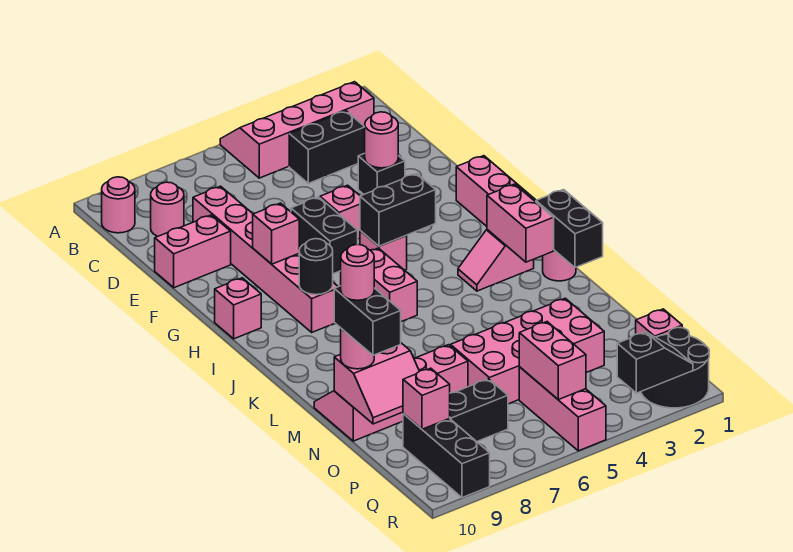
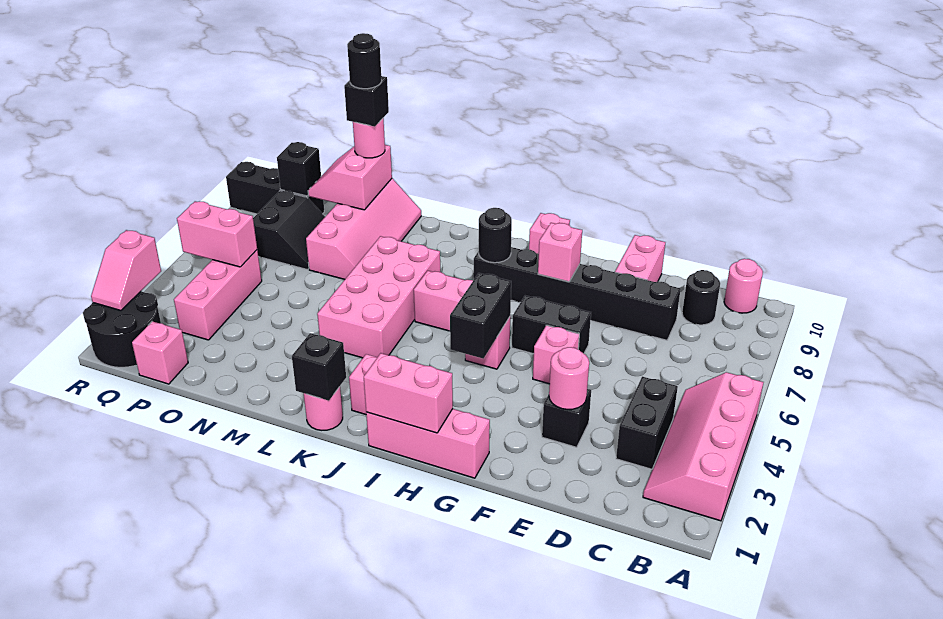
pink slope A2:B5 level 1 top B -> pink slope A2:B5 level 1 top A
pink round brick C9 level 1 -> black round brick C9 level 1
pink brick D8:I8 level 1 -> black brick D8:I8 level 1
pink brick J2:K2 level 2 -> pink brick H1:I1 level 2
black brick K1:L1 level 2 -> black brick K1 level 2
pink brick N3:O6 level 1 -> pink brick K4:L7 level 1
black brick N10:O10 level 4 -> black brick N10 level 4
pink round brick N10 level 5 -> black round brick N10 level 5
pink brick P5:R5 level 1 -> pink brick P3:P5 level 1
pink brick P9 level 2 -> black brick P9 level 2
black slope R2:R3 level 2 top 3 -> pink slope R2:R3 level 2 top 3

